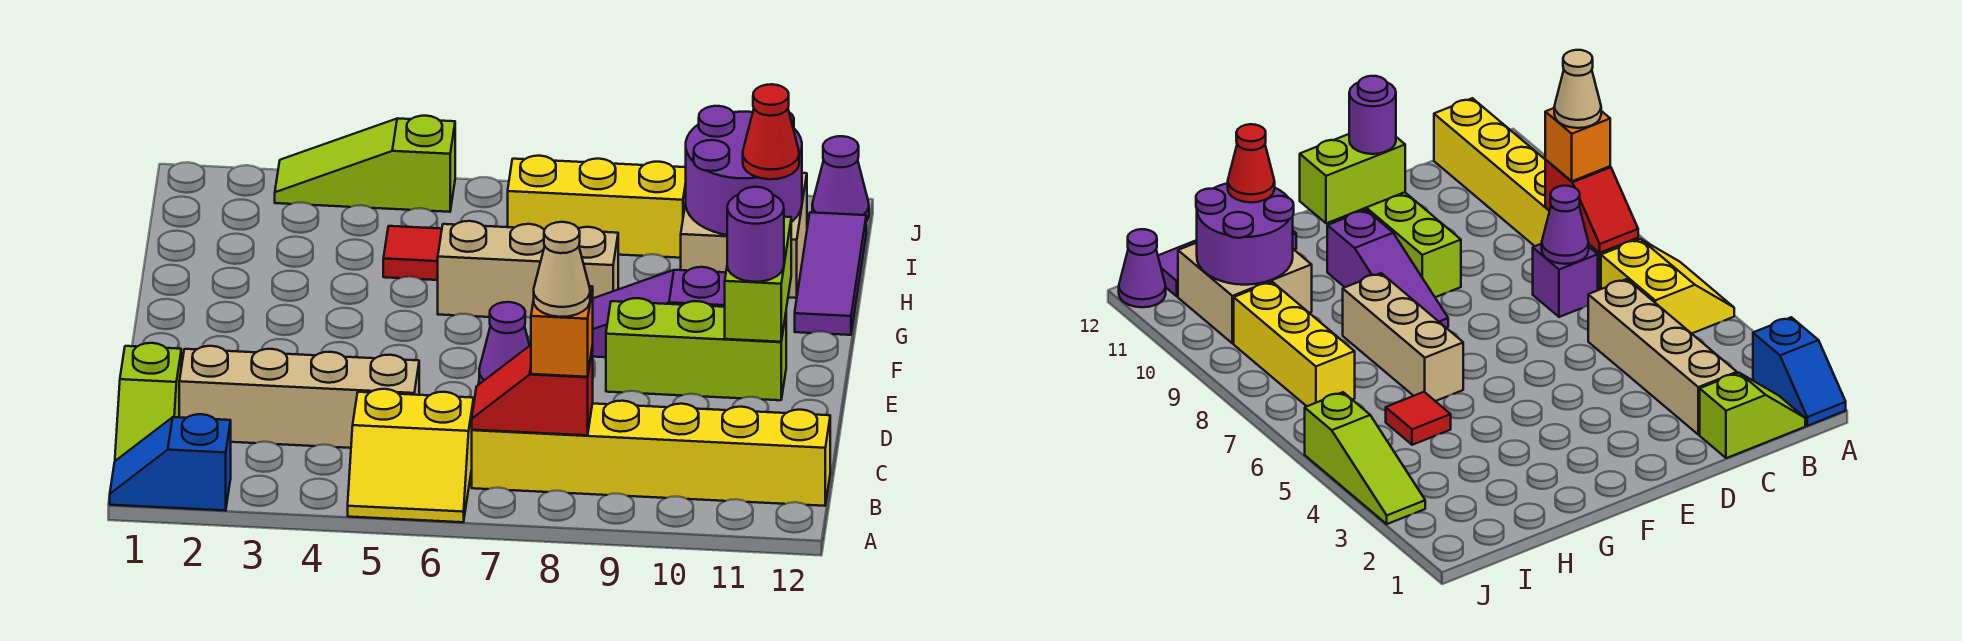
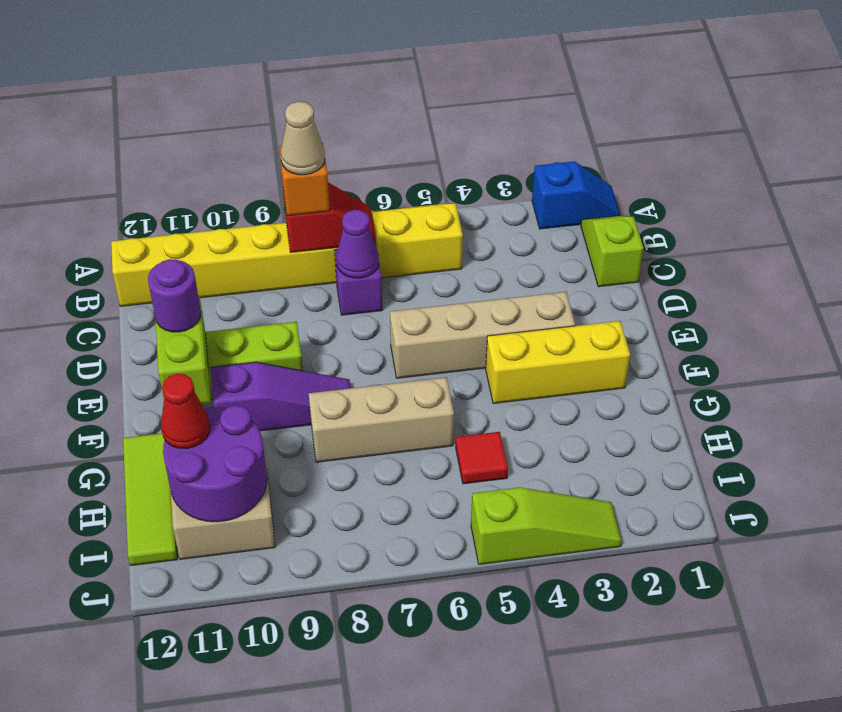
tan brick C2:C5 level 1 -> tan brick E3:E6 level 1
purple tile G12:I12 level 1 -> lime tile G12:I12 level 1
yellow brick I7:I9 level 1 -> yellow brick F2:F4 level 1
purple cone J12 level 1 -> none

